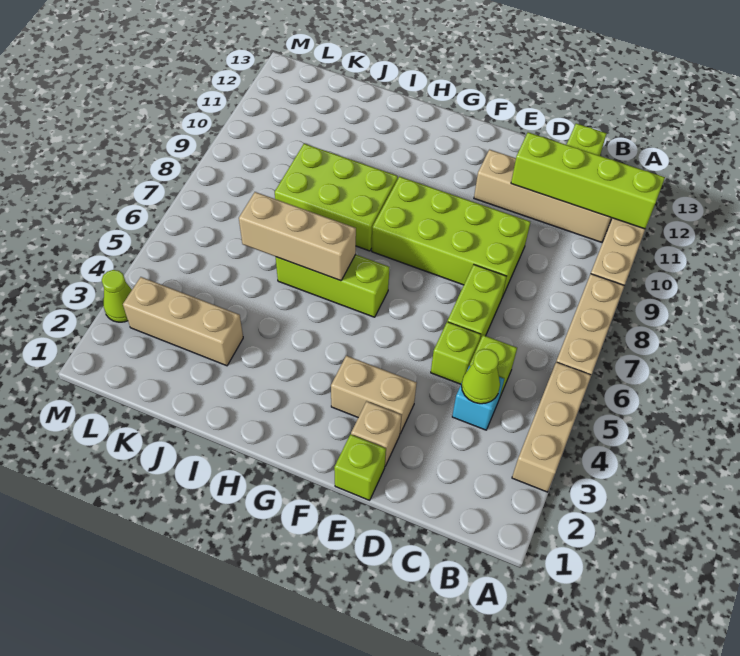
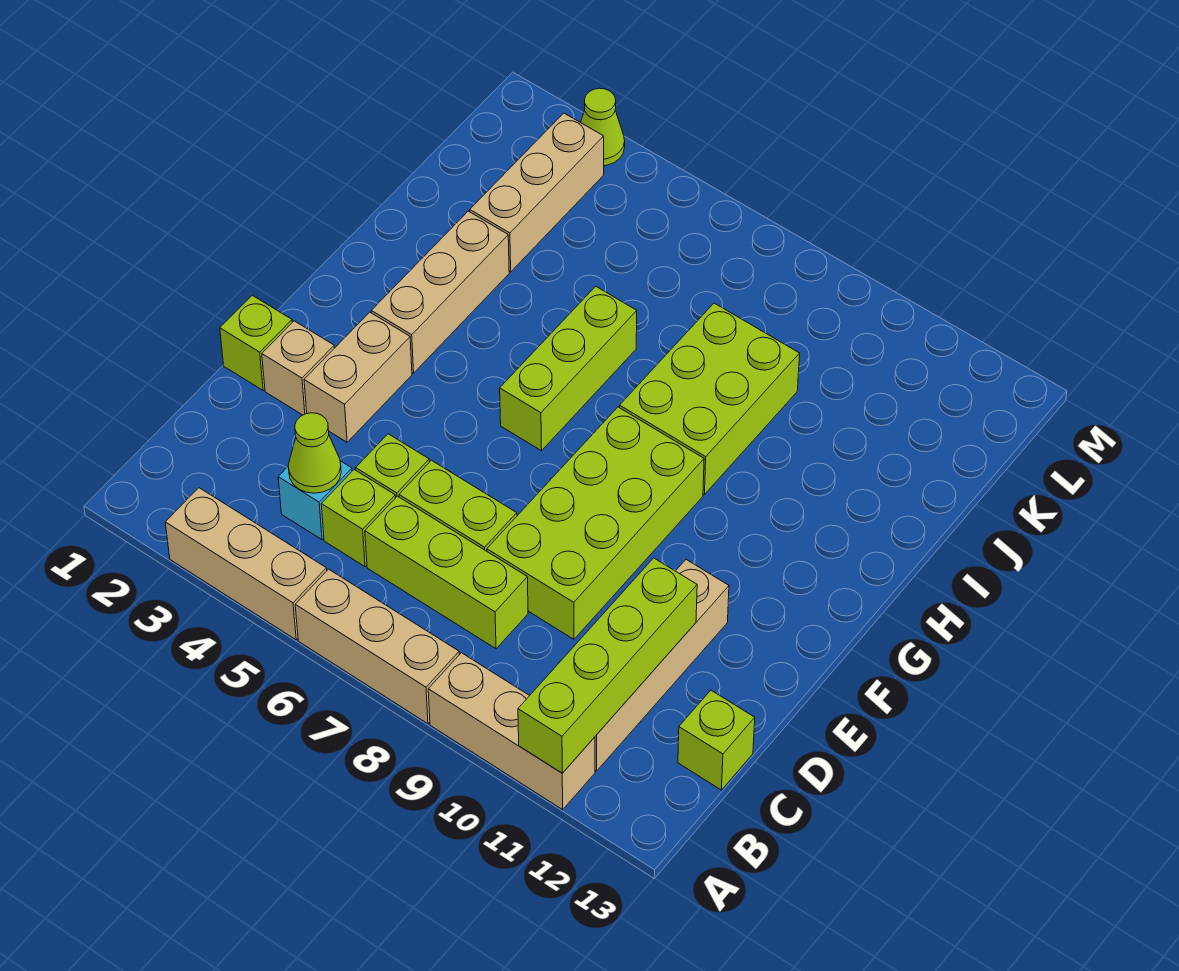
none -> lime brick C6:C8 level 1
tan brick H6:J6 level 2 -> tan brick G3:I3 level 1

